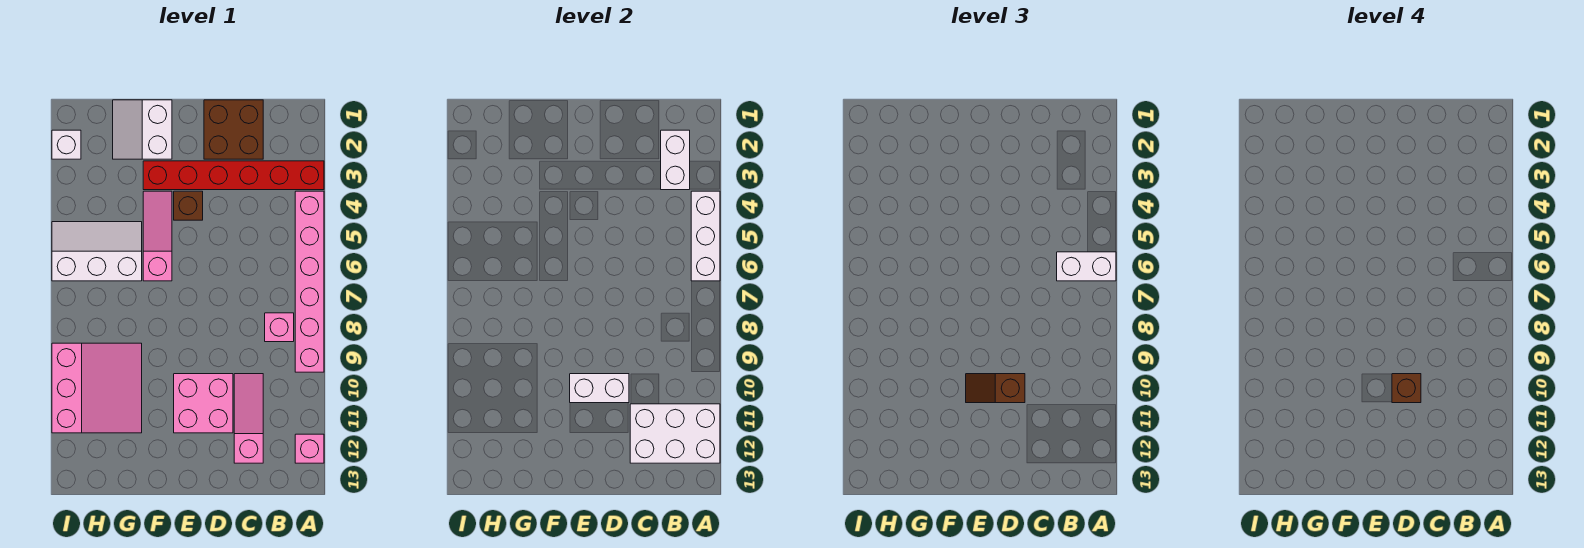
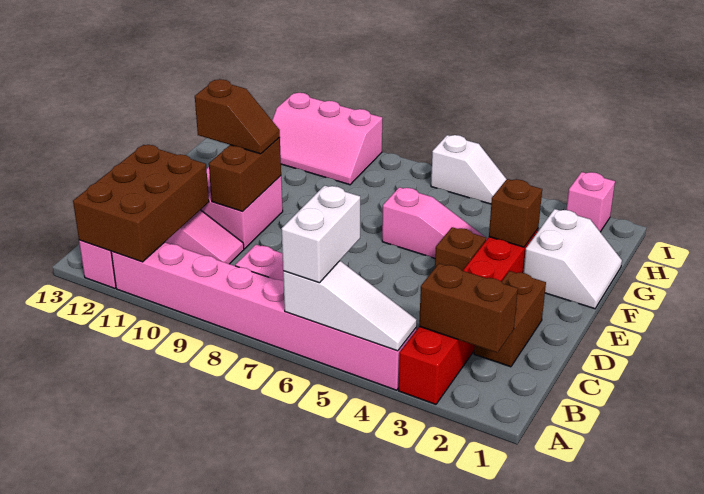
pink brick A4:A9 level 1 -> pink brick A4:A11 level 1
white brick A4:A6 level 2 -> white slope A4:A6 level 2 top 6
white brick A11:C12 level 2 -> brown brick A11:C12 level 2
white brick B2:B3 level 2 -> brown brick B2:B3 level 2
brown brick C1:D2 level 1 -> brown brick C2:D2 level 1
white brick D10:E10 level 2 -> brown brick D10:E10 level 2
brown slope D10:E10 level 3 top D -> brown slope E10:E11 level 3 top 11
brown brick D10 level 4 -> brown brick F3 level 2
white slope F1:G2 level 1 top F -> white slope F1:G2 level 1 top 2
white slope G5:I6 level 1 top 6 -> white slope I5:I6 level 1 top 6
pink slope G9:I11 level 1 top I -> pink slope H9:I11 level 1 top I
white brick I2 level 1 -> pink brick I2 level 1

